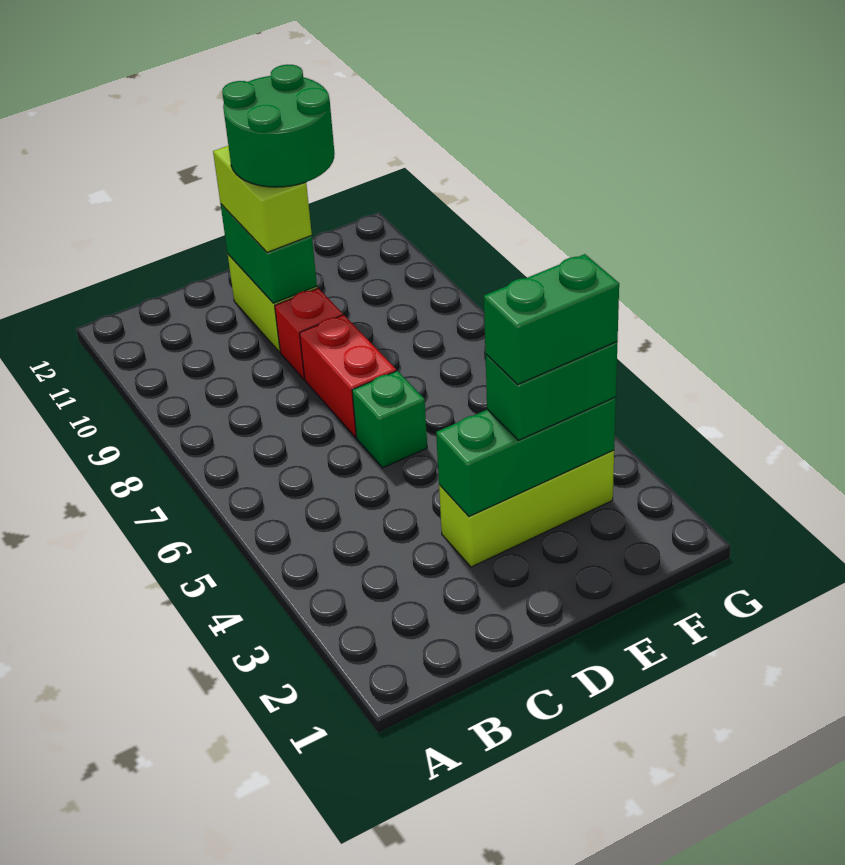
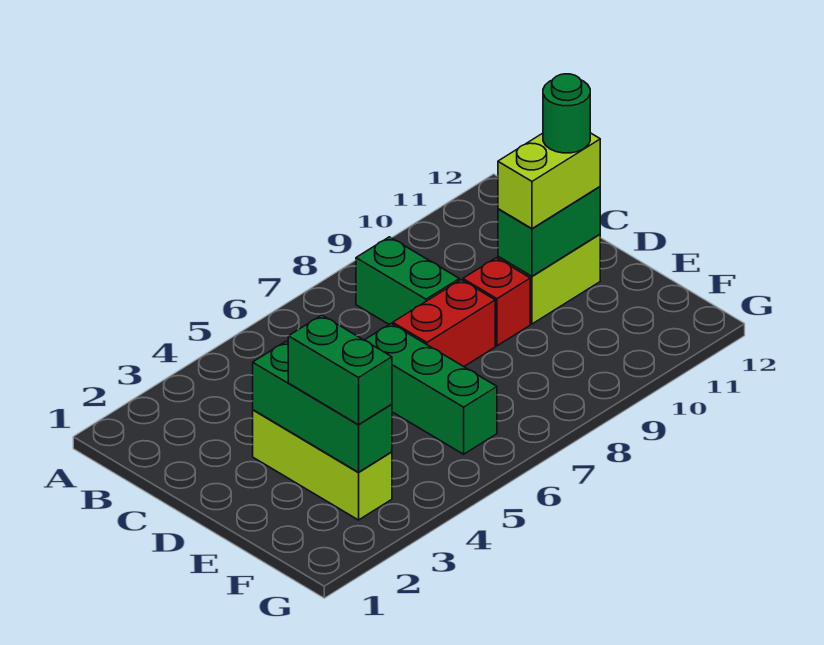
green brick D6 level 1 -> green brick D6:F6 level 1
green round brick D10:E11 level 4 -> green round brick D11 level 4
green brick E3:F3 level 4 -> green brick B8:C8 level 1

